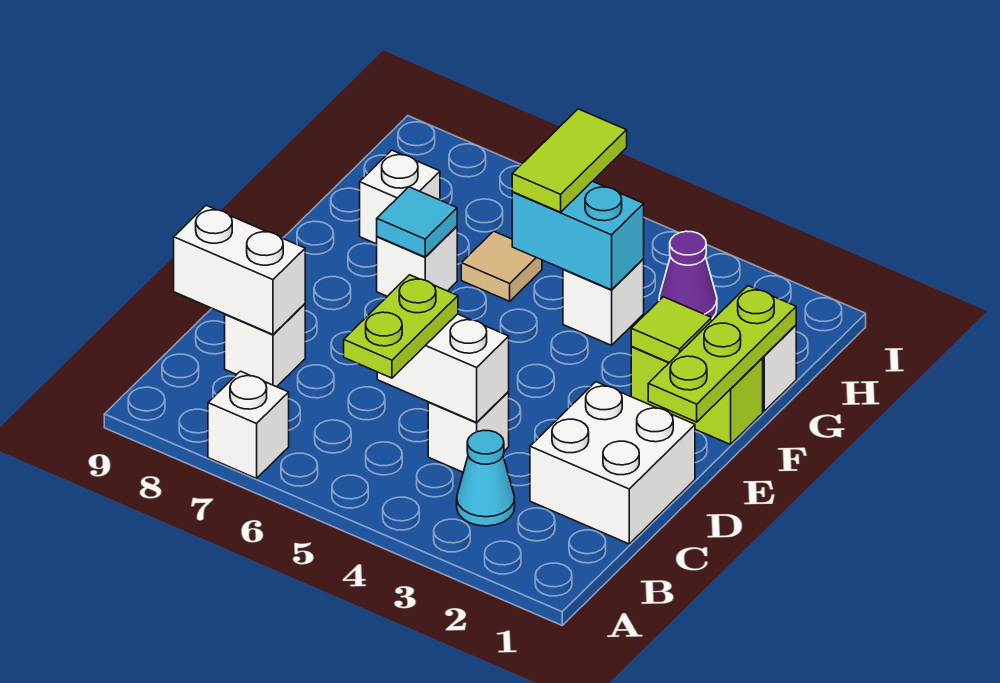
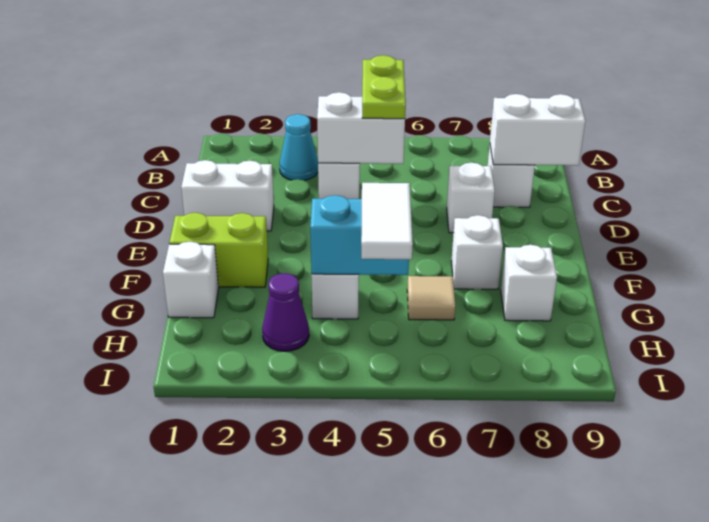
white brick A7 level 1 -> white brick D7 level 1
white brick C1:D2 level 1 -> white brick D1:D2 level 1
lime plate E1:G1 level 2 -> none
lime tile F2 level 2 -> none
cyan tile F7 level 2 -> none
lime tile G5:H5 level 3 -> white tile G5:H5 level 3

